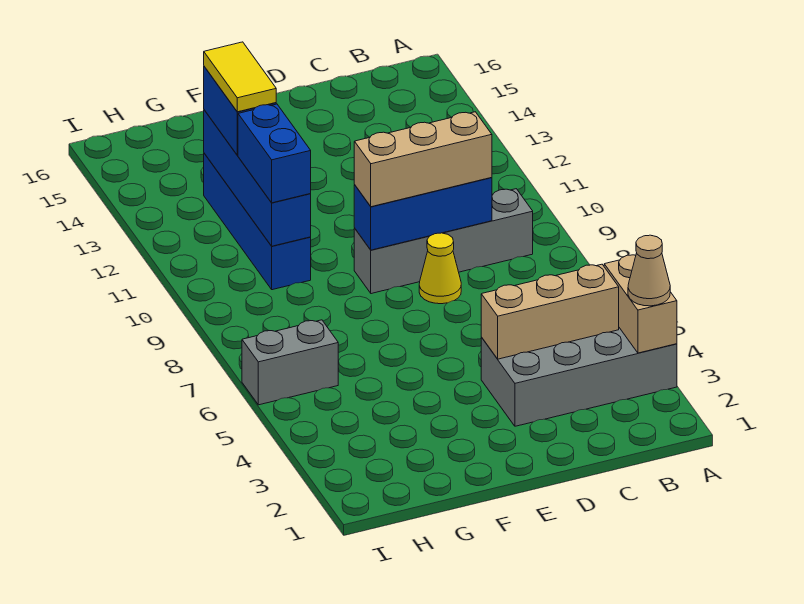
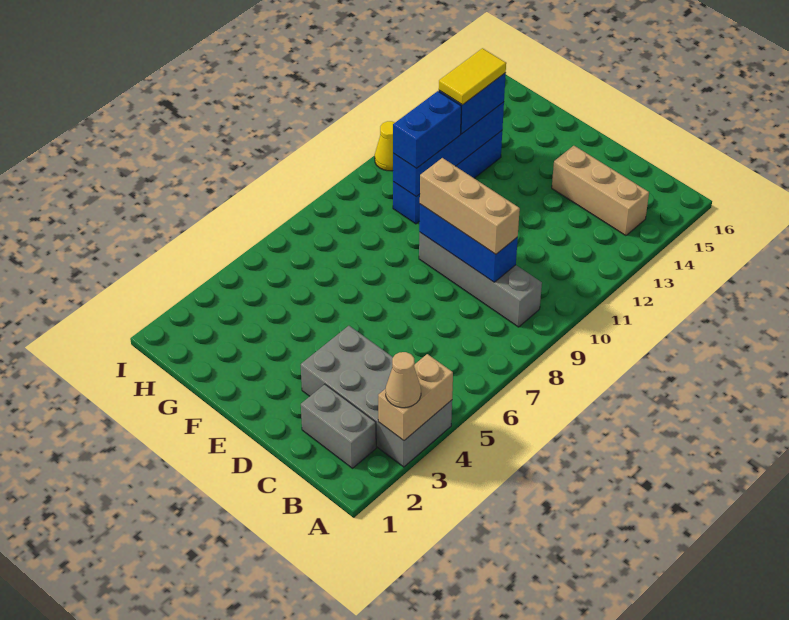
tan brick B4:D4 level 2 -> tan brick B14:D14 level 1
yellow cone D8 level 1 -> yellow cone I11 level 1
grey brick H6:I6 level 1 -> grey brick B2:C2 level 1

